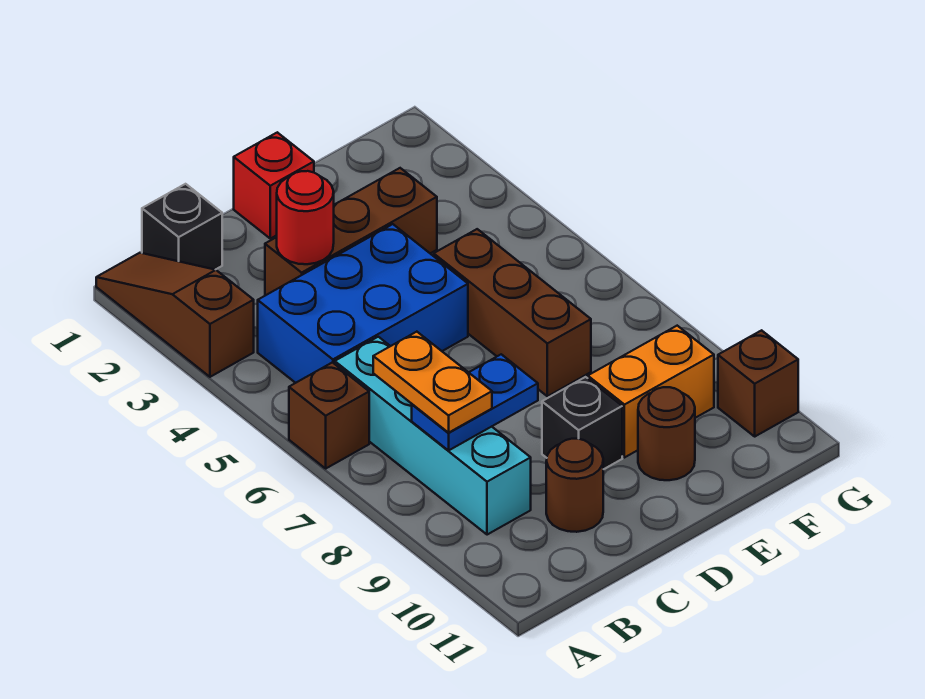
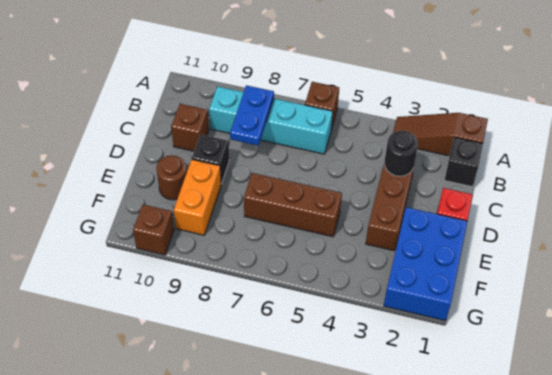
brown slope A1:A3 level 1 top 3 -> brown slope A1:A3 level 1 top 1
blue brick B4:D5 level 1 -> blue brick E1:G2 level 1
orange plate B7:B8 level 3 -> none
red round brick C3 level 2 -> black round brick C3 level 2
brown round brick C10 level 1 -> brown brick C10 level 1

